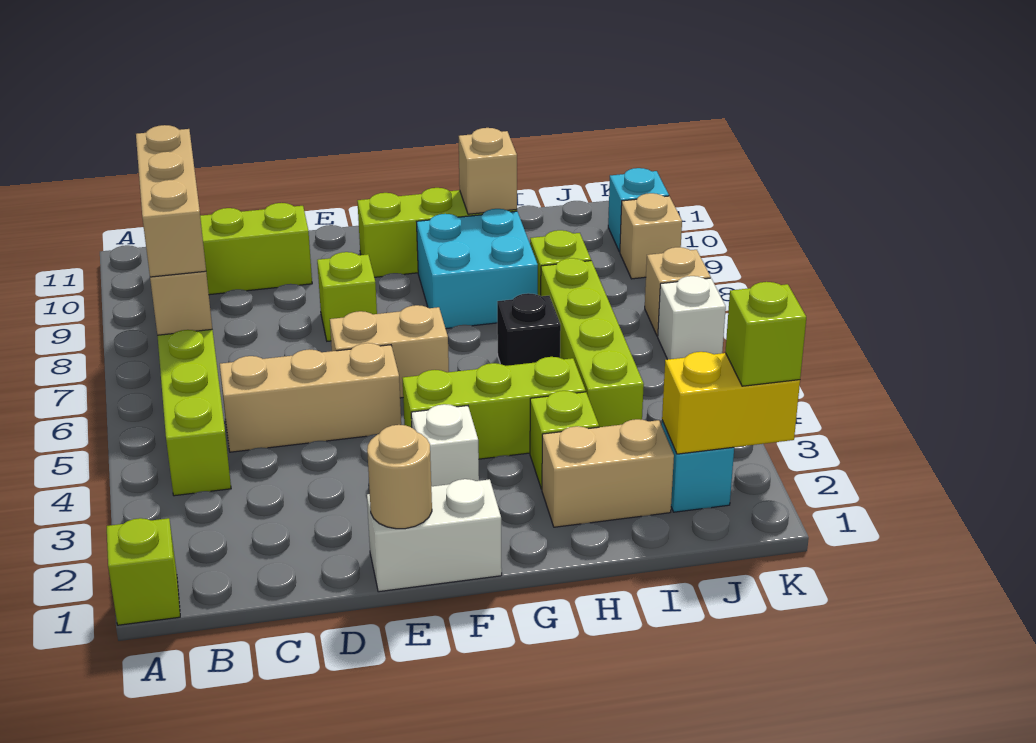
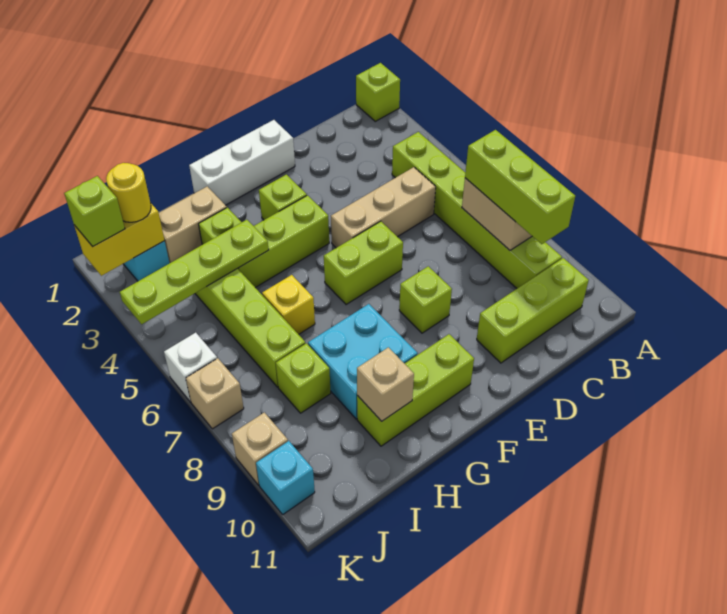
tan brick B7:B9 level 3 -> lime brick B7:B9 level 3
white brick E1:F1 level 1 -> white brick E1:G1 level 1
tan round brick E1 level 2 -> none
tan brick E6:F6 level 1 -> lime brick E6:F6 level 1
white brick F3 level 1 -> lime brick F3 level 1
none -> lime plate H4:K4 level 2
black brick H6 level 1 -> yellow brick H6 level 1
none -> yellow round brick J2 level 3

